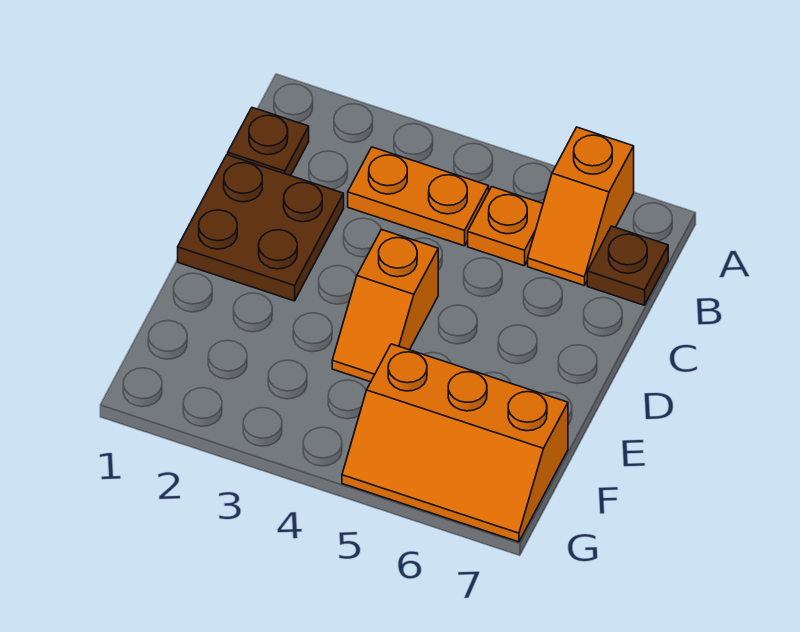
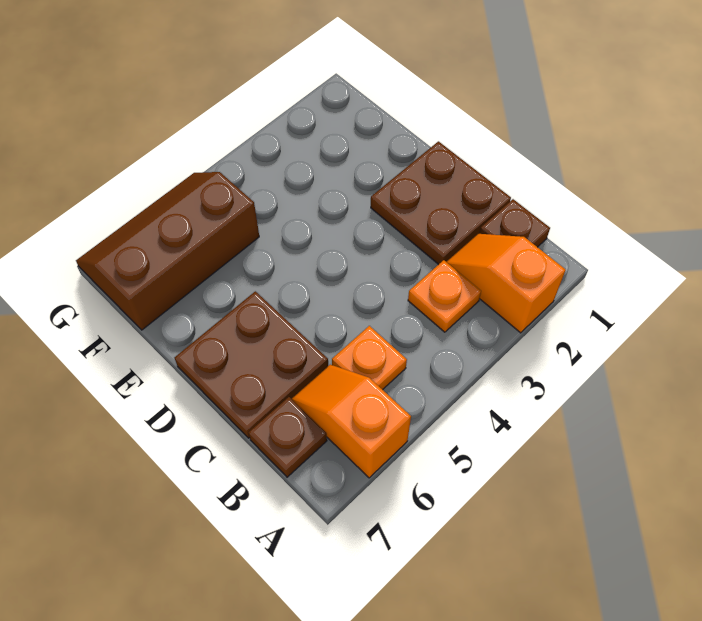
orange plate B3:B4 level 1 -> orange plate B3 level 1
none -> brown plate C6:D7 level 1
orange slope D4:E4 level 1 top D -> orange slope A2:B2 level 1 top A
orange slope F5:G7 level 1 top F -> brown slope F5:G7 level 1 top F

